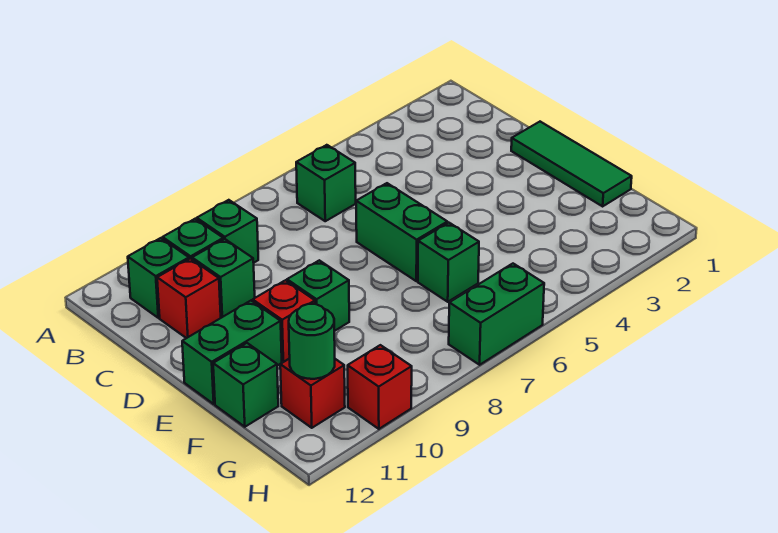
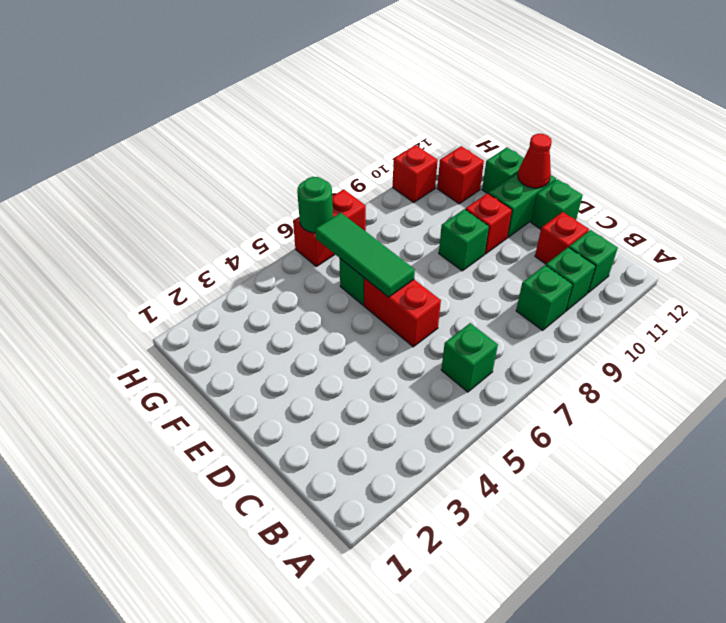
green brick C10 level 1 -> green brick D12 level 1
green tile D1:F1 level 1 -> green tile E6:G6 level 2
green brick D6:E6 level 1 -> red brick D6:E6 level 1
none -> red cone E12 level 2
green round brick G11 level 2 -> green round brick H6 level 2
green brick H6:H7 level 1 -> red brick H6:H7 level 1

